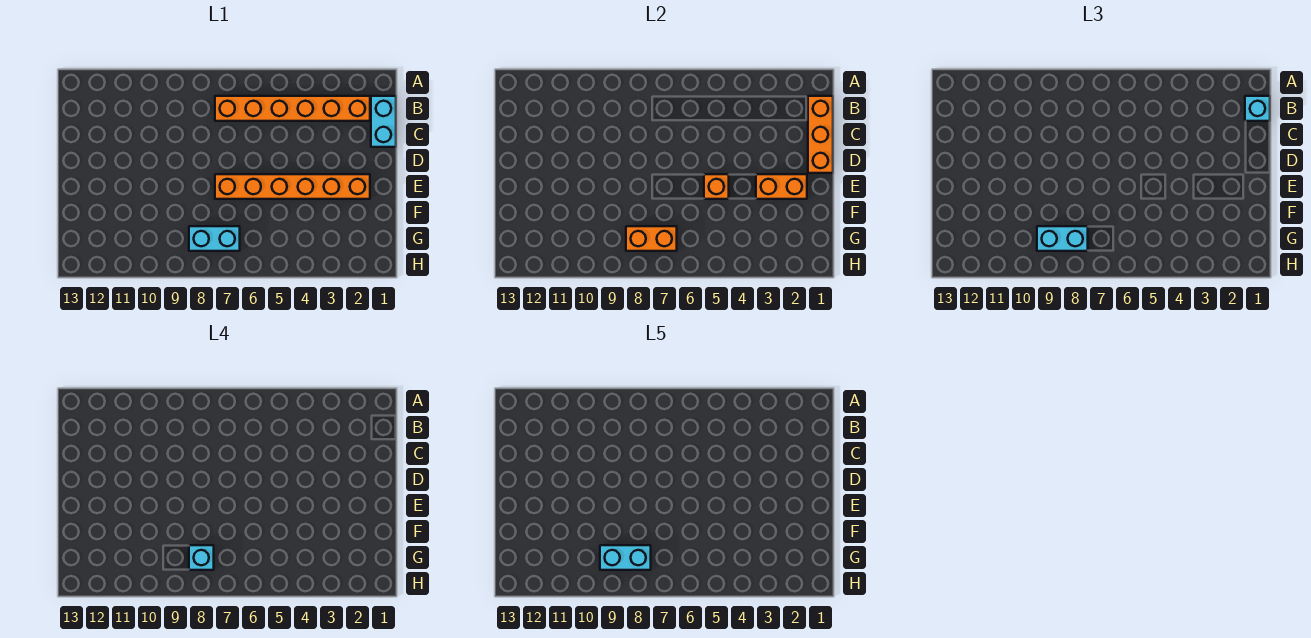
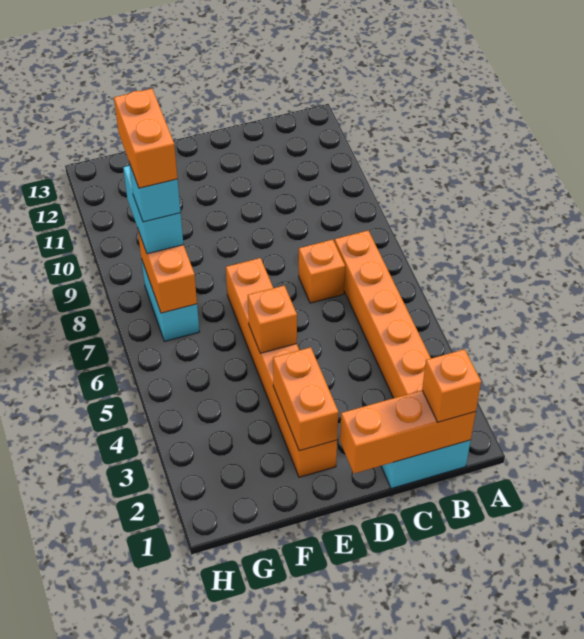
cyan brick B1 level 3 -> orange brick B1 level 3
none -> orange brick C7 level 1
cyan brick G8:G9 level 5 -> orange brick G8:G9 level 5

